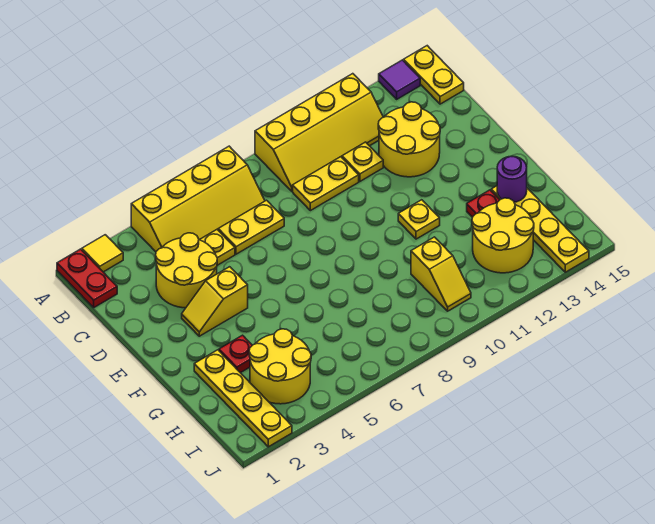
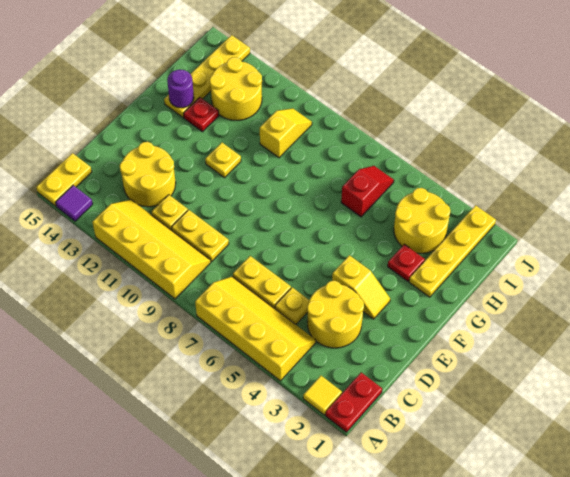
none -> red slope H6:I6 level 1 top H

